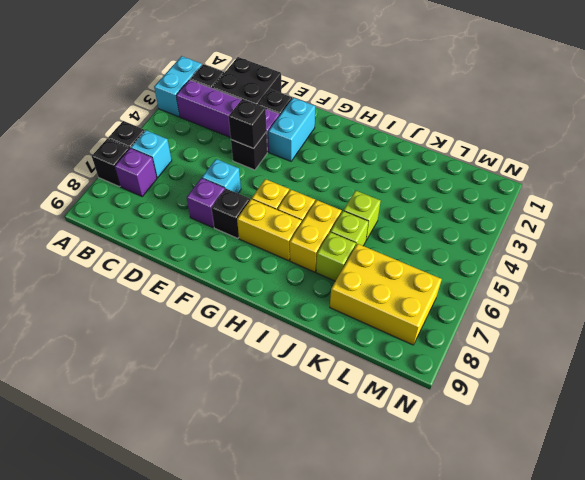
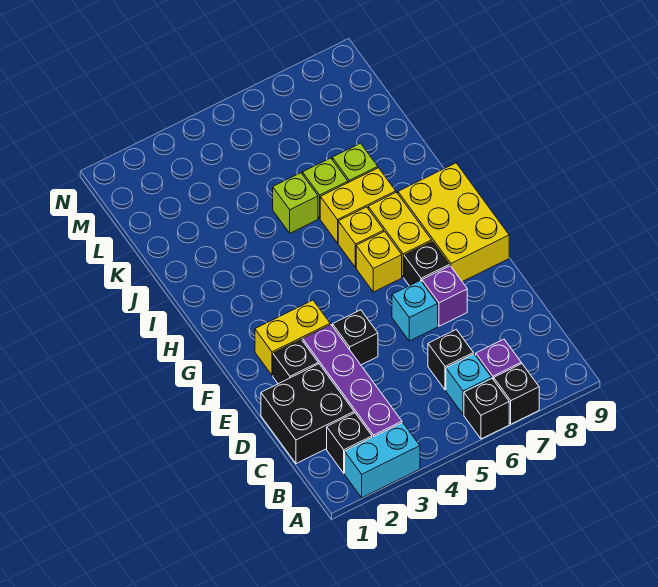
black brick E4 level 2 -> black brick C6 level 1
cyan brick F2:F3 level 1 -> yellow brick F2:F3 level 1
yellow brick K7:M8 level 1 -> yellow brick F8:H9 level 1

